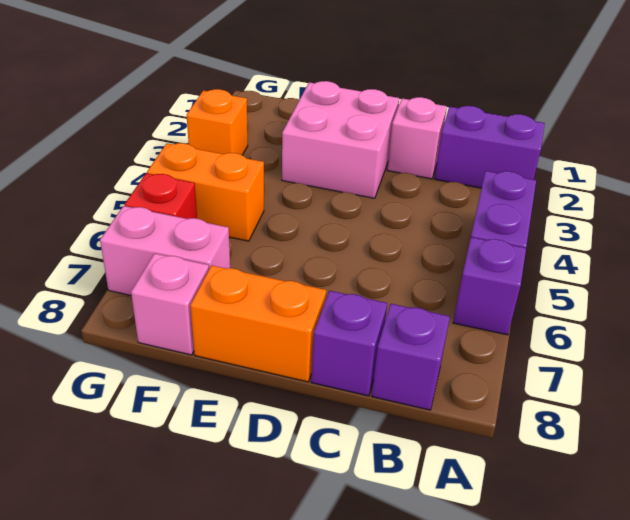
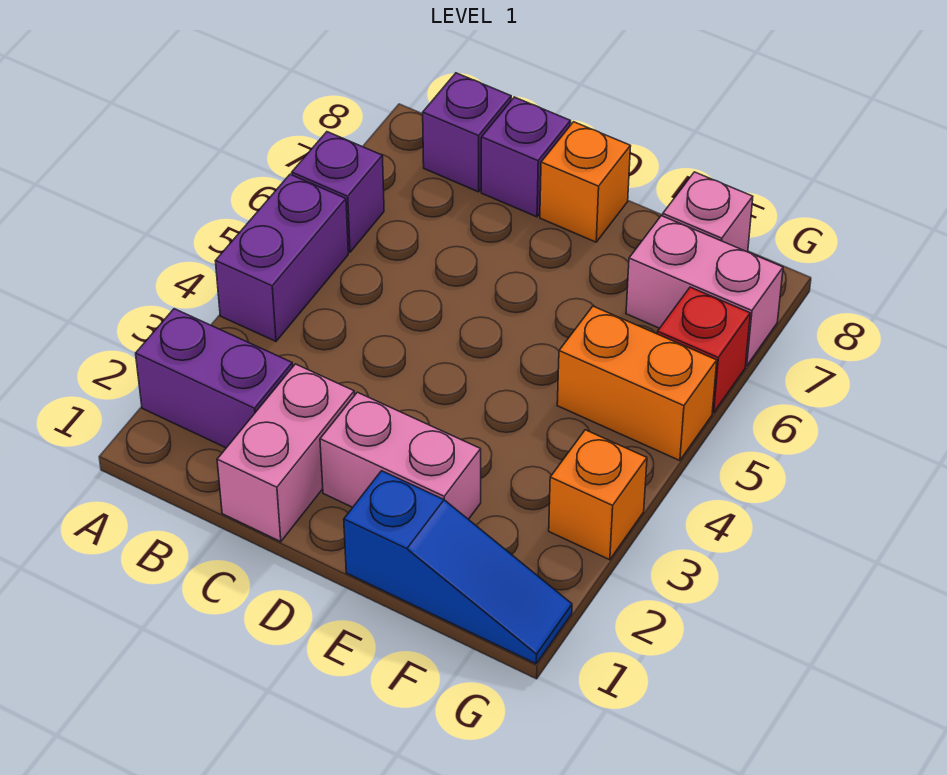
pink brick C2 level 1 -> pink brick C1:C2 level 1
pink brick D2:E3 level 1 -> pink brick D2:E2 level 1
orange brick D8:E8 level 1 -> orange brick D8 level 1
none -> blue slope E1:G1 level 1 top E

